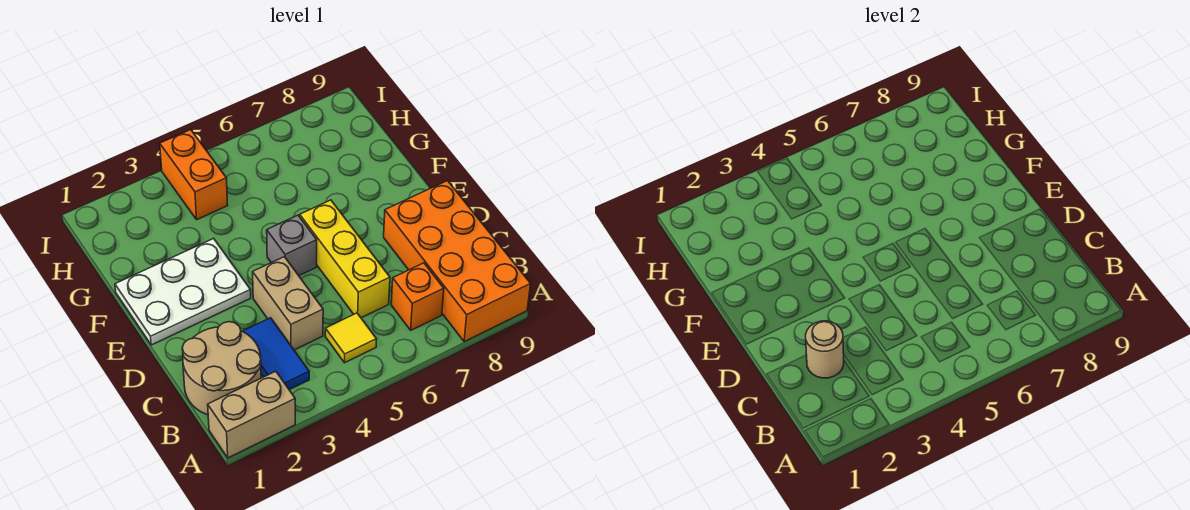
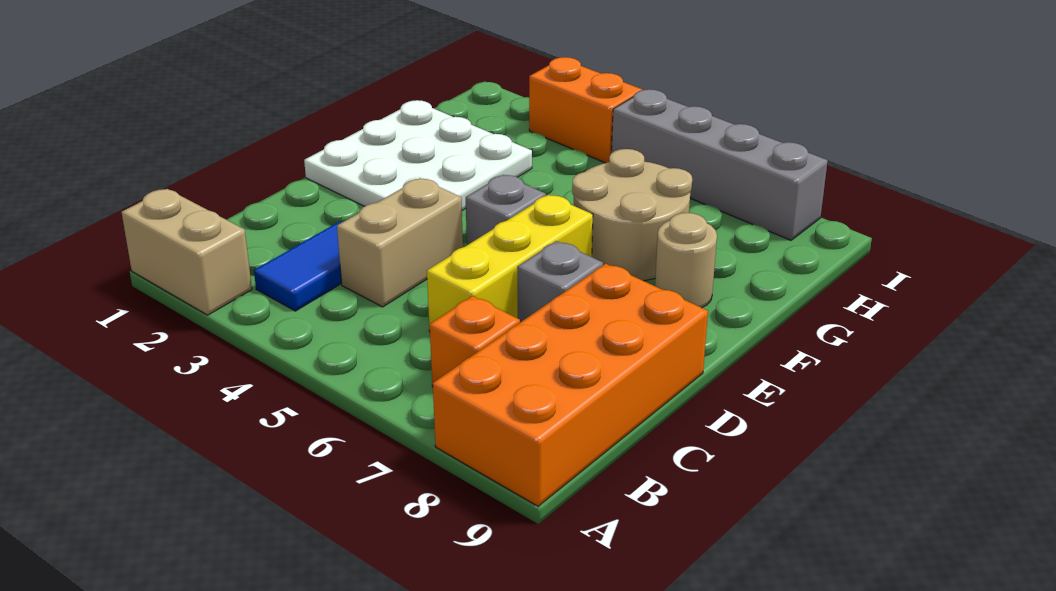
tan round brick B1:C2 level 1 -> tan round brick F6:G7 level 1
yellow tile B5 level 1 -> none
tan round brick C2 level 2 -> tan round brick F8 level 1
none -> grey brick D7 level 1
white plate E1:F3 level 1 -> white plate E1:G3 level 1
orange brick H4:I4 level 1 -> orange brick I3:I4 level 1
none -> grey brick I5:I8 level 1

